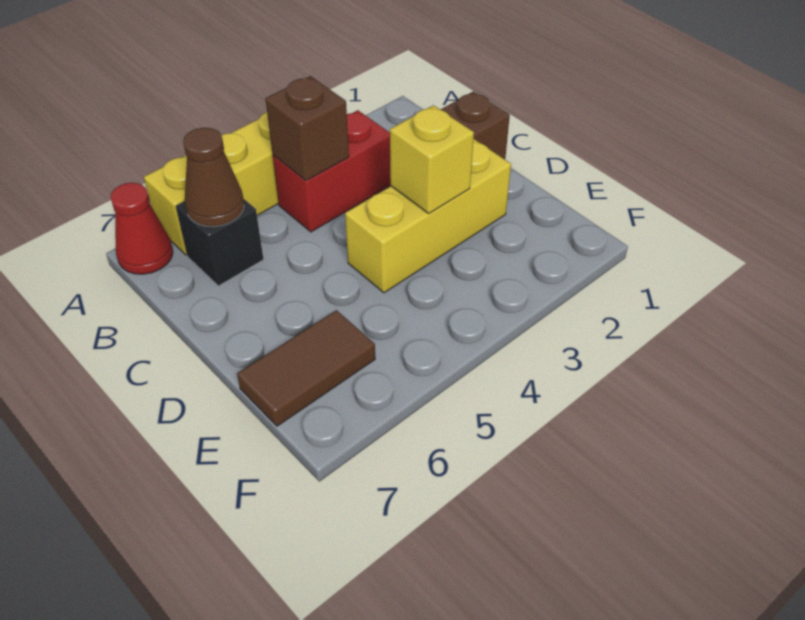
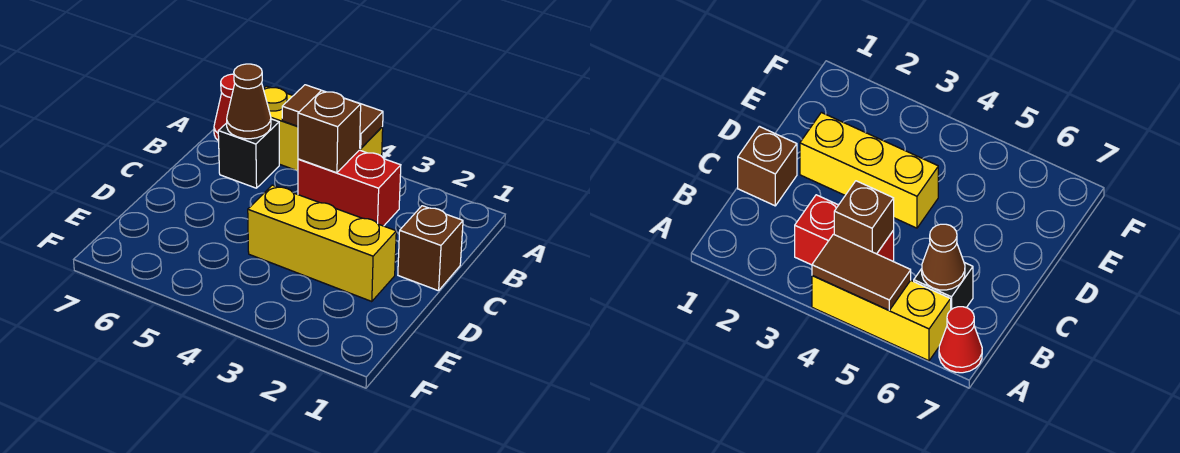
yellow brick D3 level 2 -> none
brown tile E6:E7 level 1 -> brown tile A4:A5 level 2

